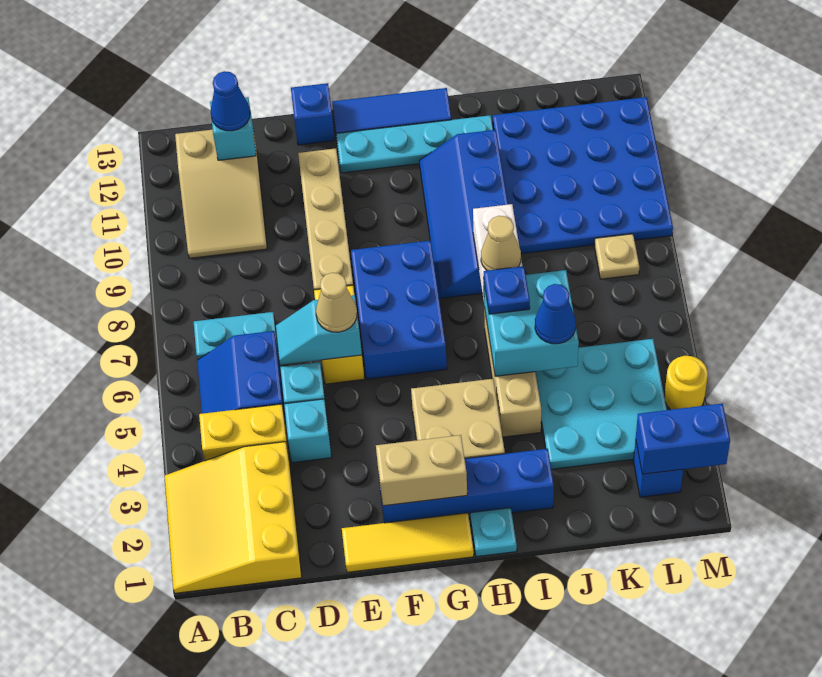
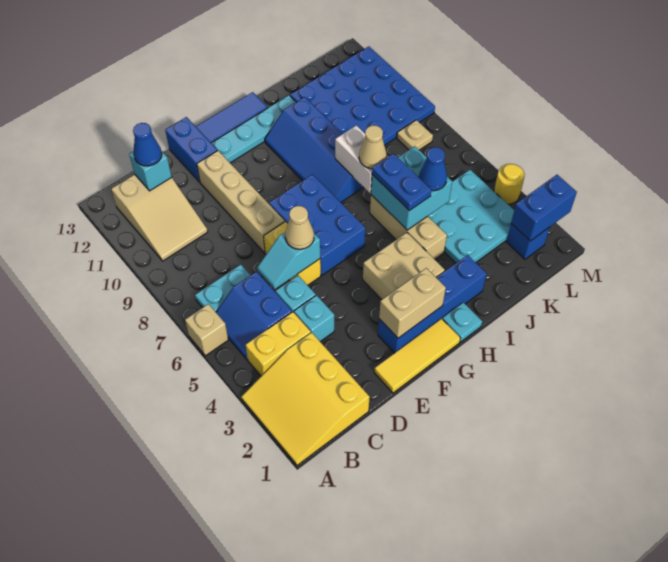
none -> tan brick A6 level 1
blue brick E13 level 1 -> blue brick E12:E13 level 1
blue plate I6 level 3 -> blue plate I5:I6 level 3

